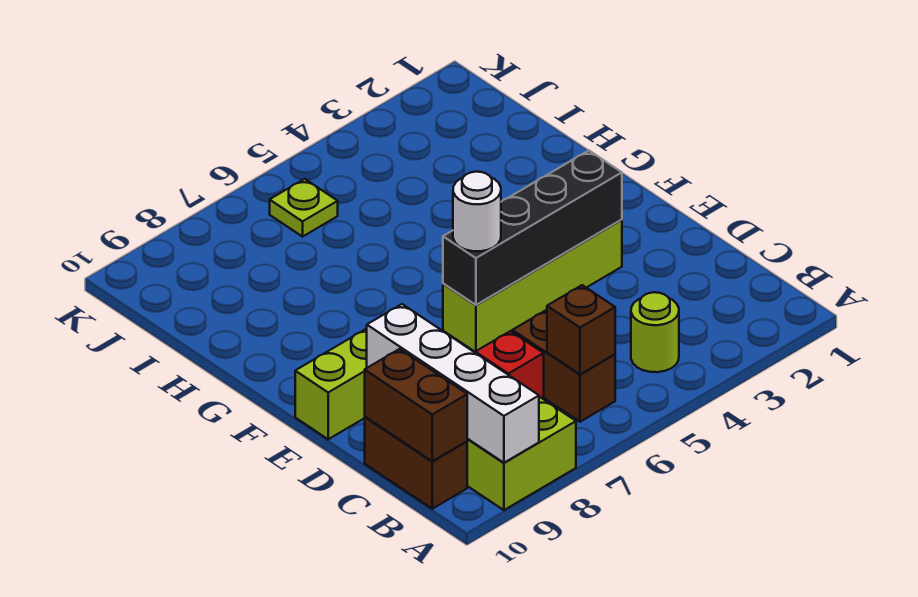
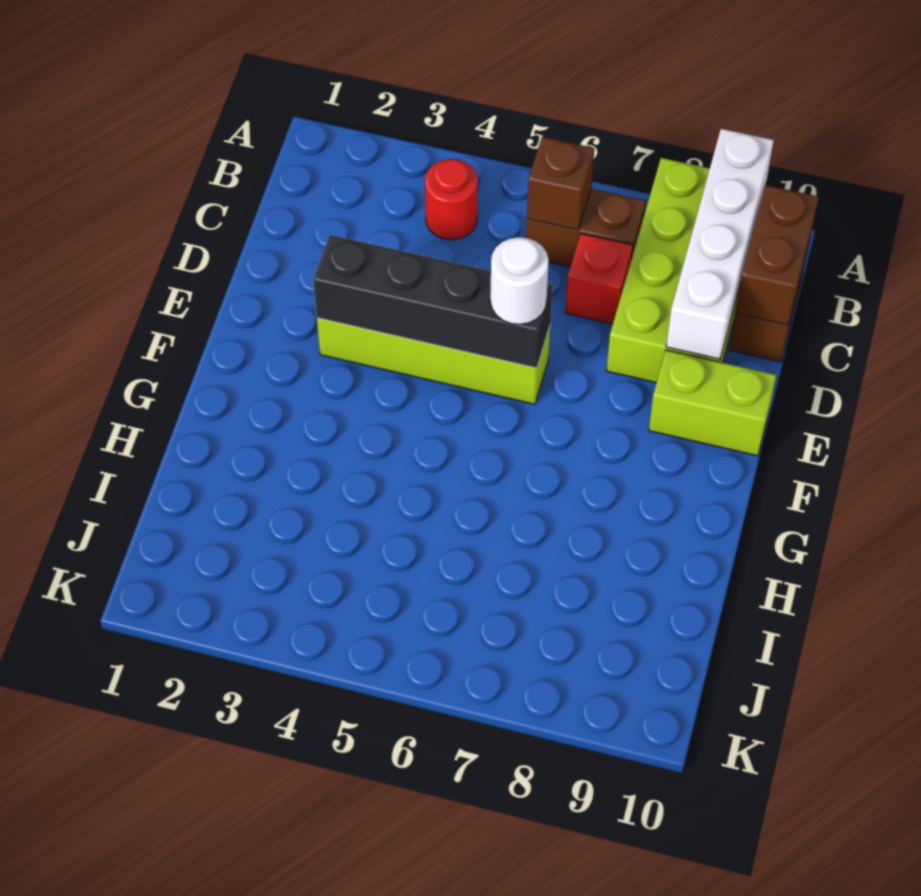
lime round brick B4 level 1 -> red round brick B4 level 1
brown brick B6:C6 level 1 -> brown brick B6:B7 level 1
lime plate J6 level 1 -> none

